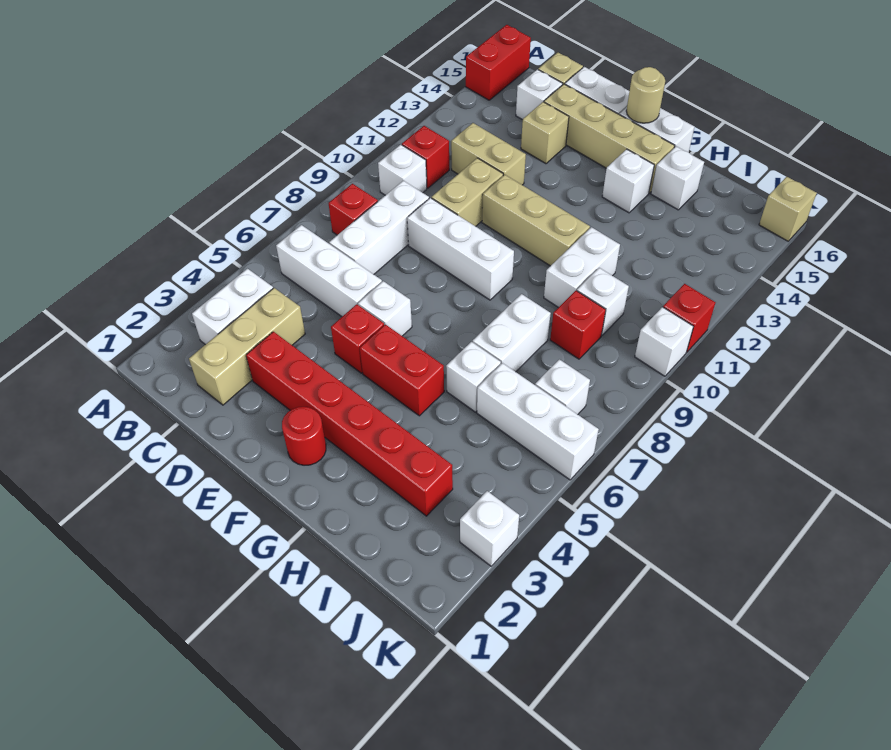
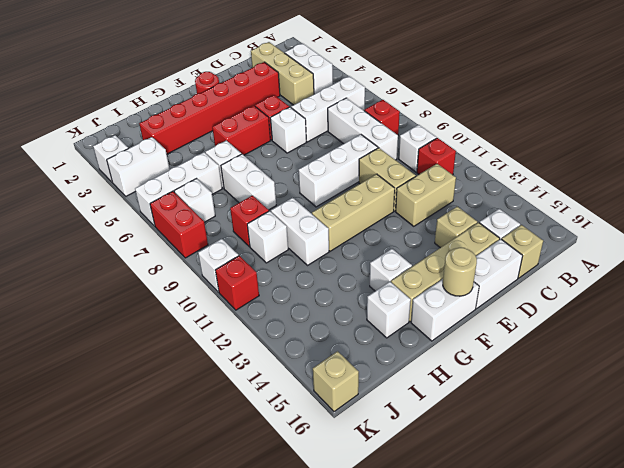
red brick A15:A16 level 1 -> red brick K7:K8 level 1
none -> white brick J4:K4 level 1

